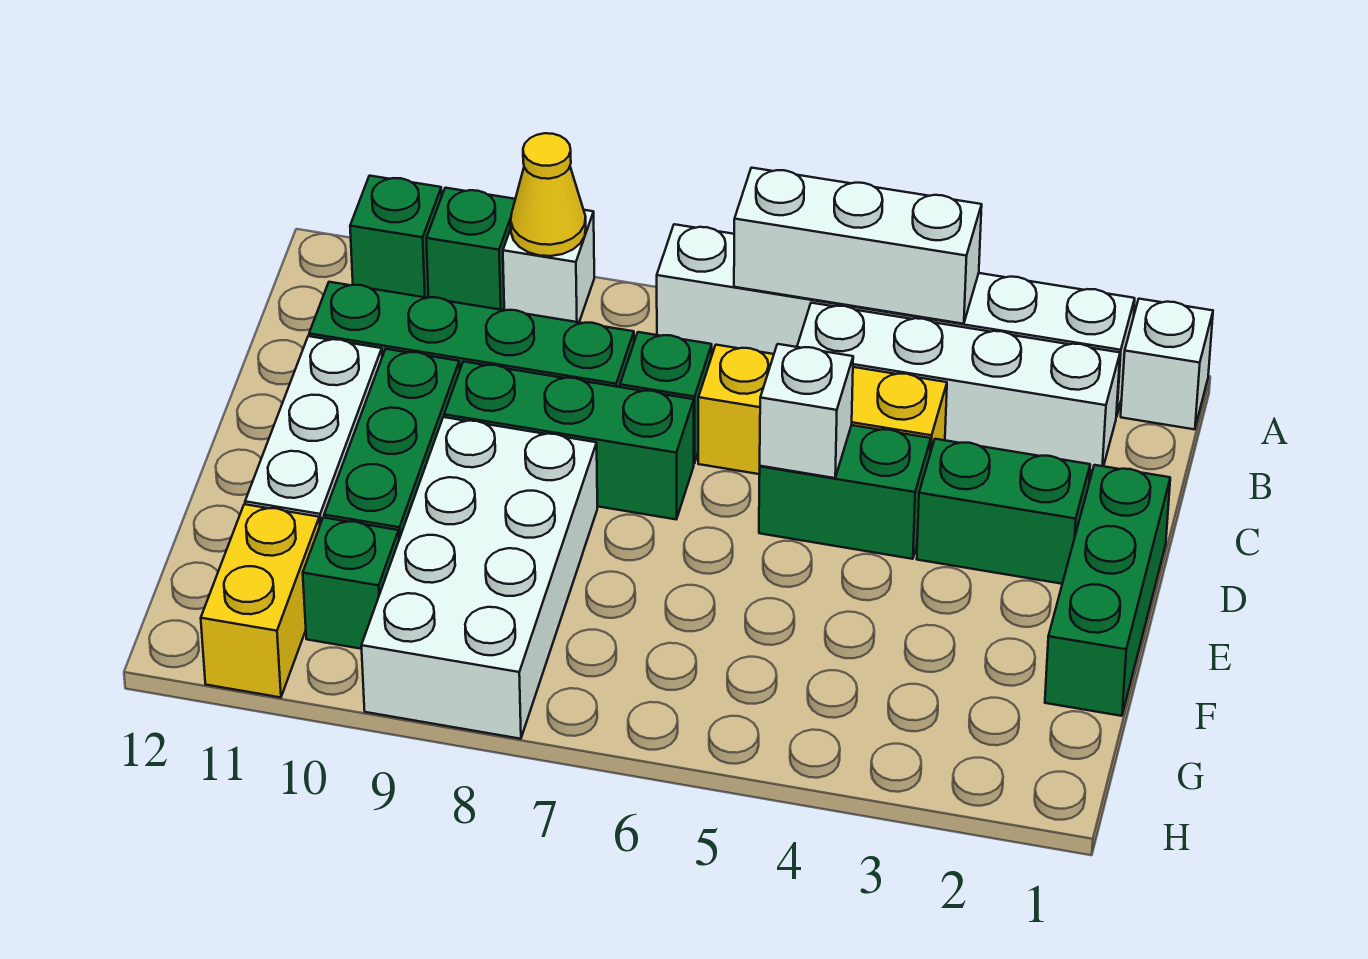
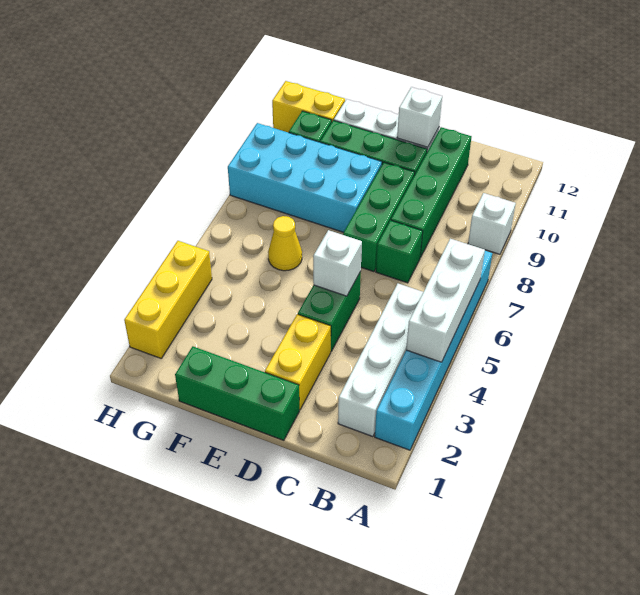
white brick A1 level 1 -> white brick D11 level 2
white brick A2:A7 level 1 -> cyan brick A2:A7 level 1
yellow cone A9 level 2 -> yellow cone F6 level 1
green brick A10 level 1 -> none
green brick A11 level 1 -> none
yellow brick C4:C6 level 1 -> yellow brick H2:H4 level 1
green brick D2:D3 level 1 -> yellow brick D2:D3 level 1
white brick E8:H9 level 1 -> cyan brick E8:H9 level 1

